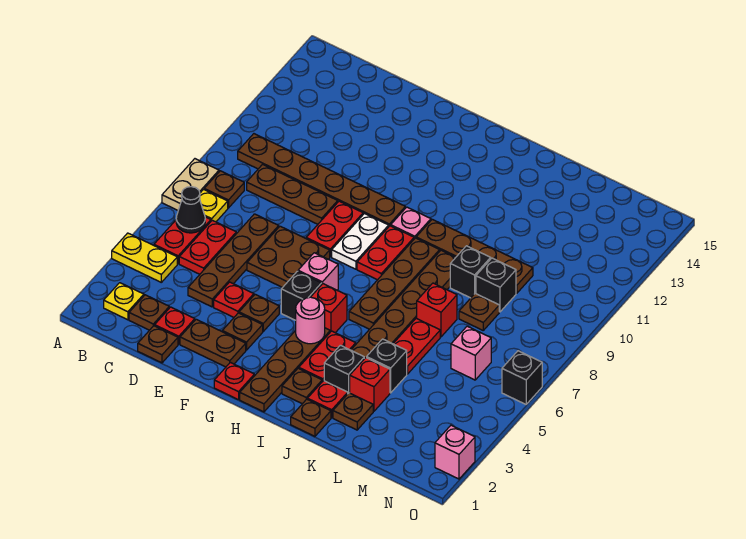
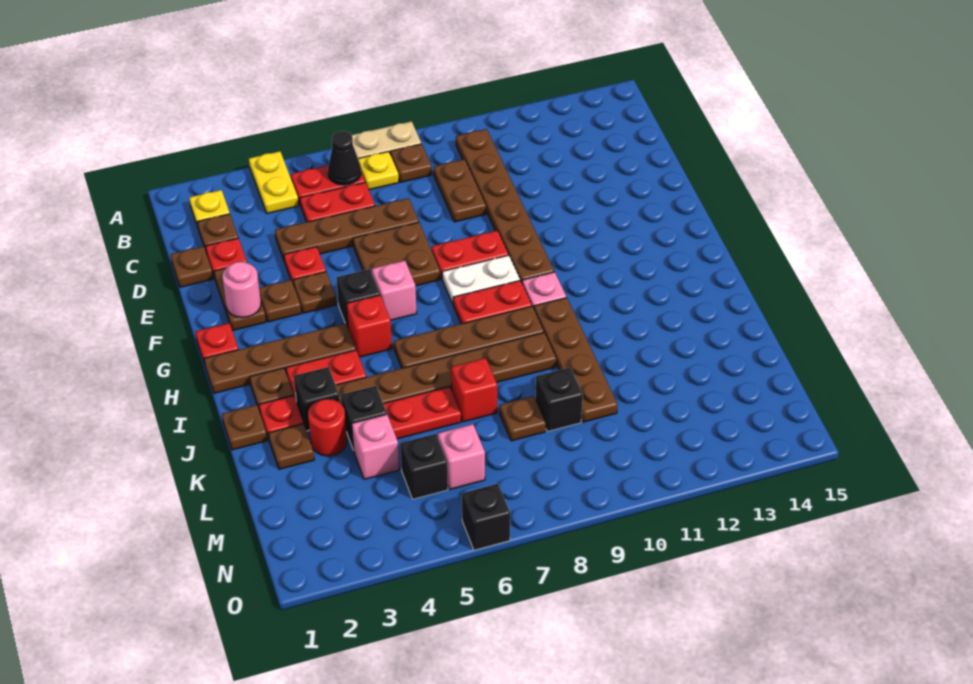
brown plate C9:E9 level 1 -> brown plate C9:D9 level 1
pink round brick H4 level 2 -> pink round brick F2 level 2
red brick K3 level 1 -> red round brick K3 level 1
black brick K9 level 1 -> black brick M5 level 1
pink brick O2 level 1 -> pink brick L4 level 1

